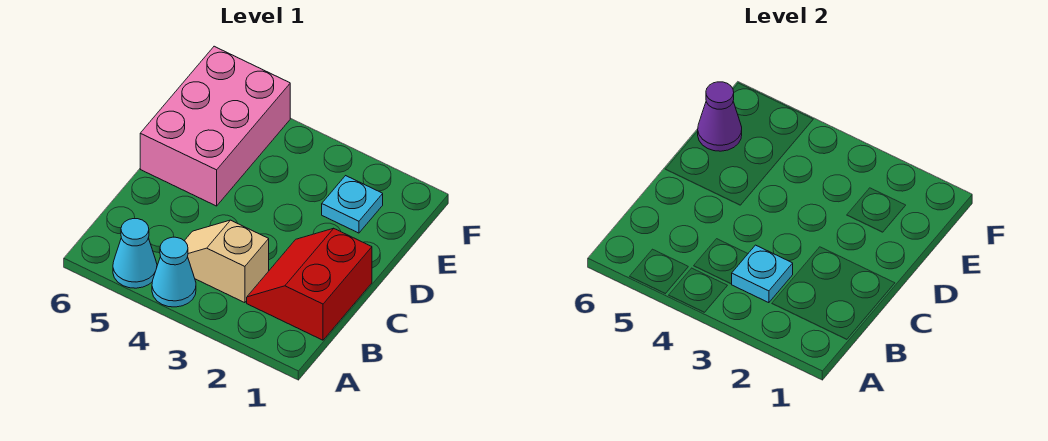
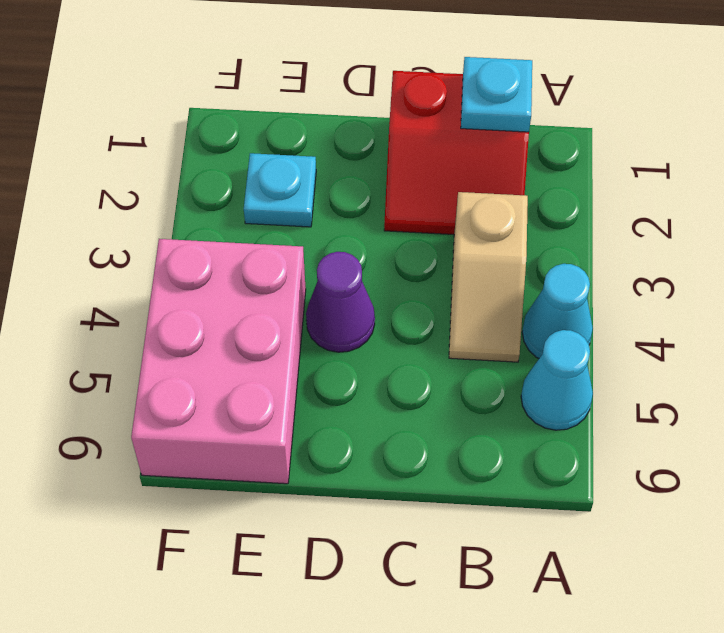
cyan plate B3 level 2 -> cyan plate B1 level 2
pink brick D5:F6 level 1 -> pink brick E4:F6 level 1
purple cone E6 level 2 -> purple cone D4 level 1

